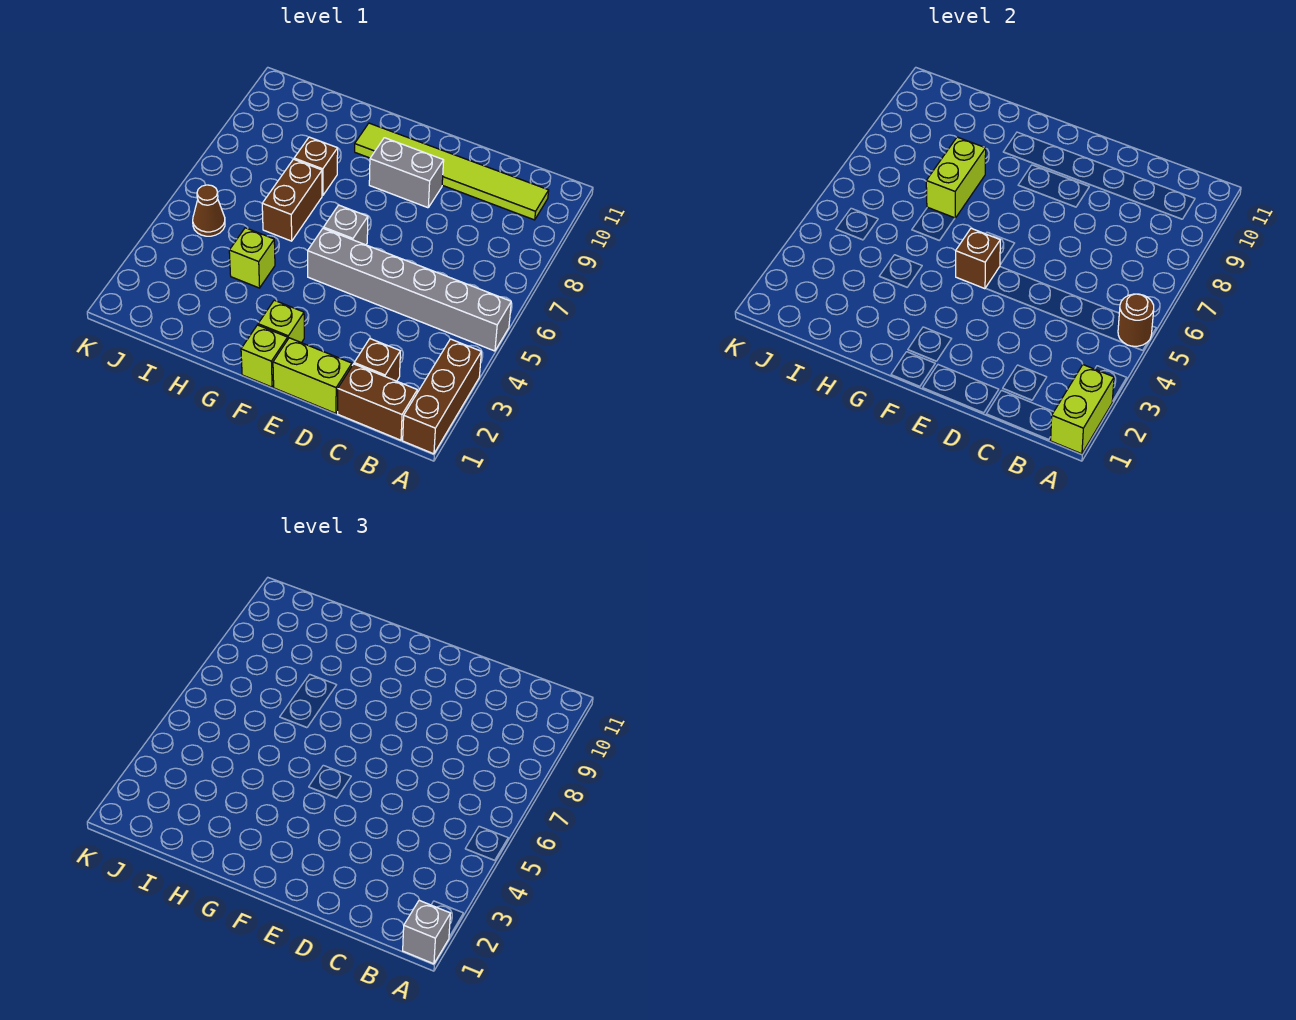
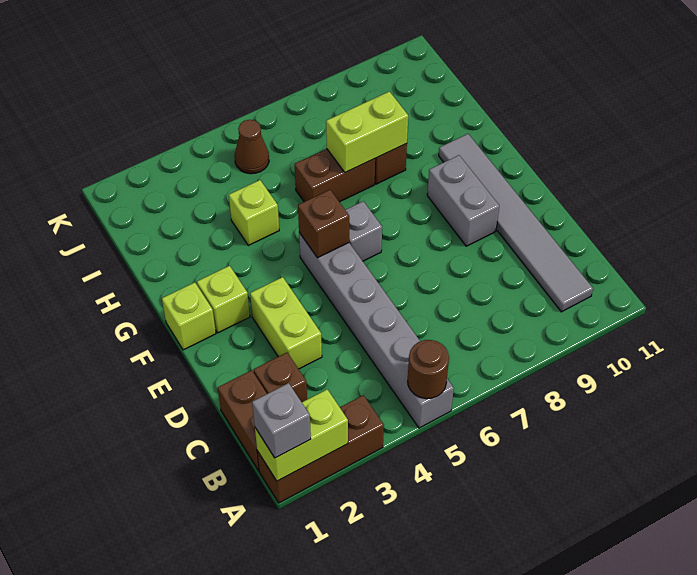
lime tile B10:G10 level 1 -> grey tile B10:G10 level 1
lime brick D1:E1 level 1 -> lime brick D3:E3 level 1

